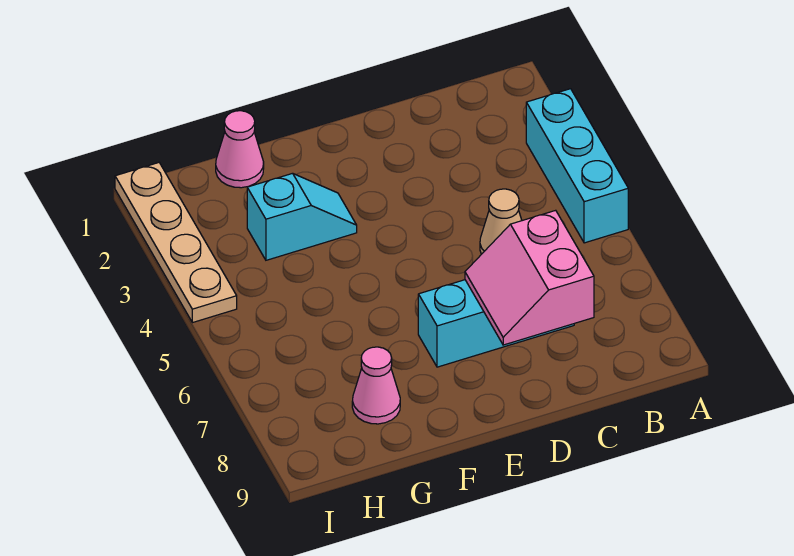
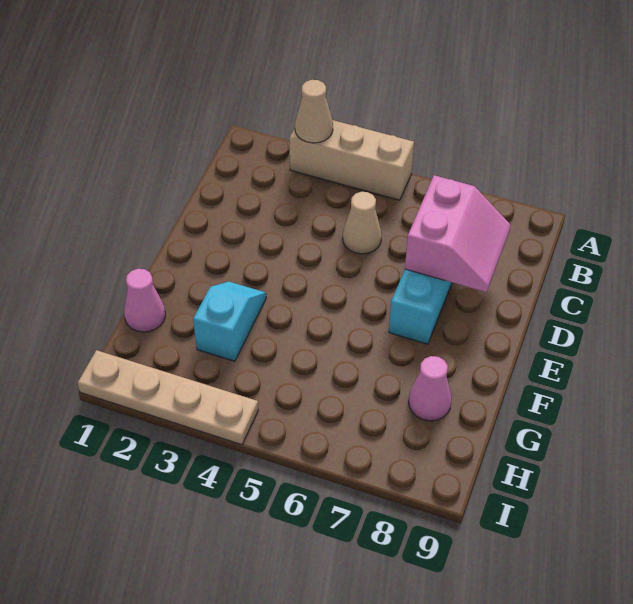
cyan brick A3:A5 level 1 -> tan brick A3:A5 level 1
none -> tan cone A3 level 2
pink slope C7:D8 level 2 top C -> pink slope C7:D8 level 2 top 7

